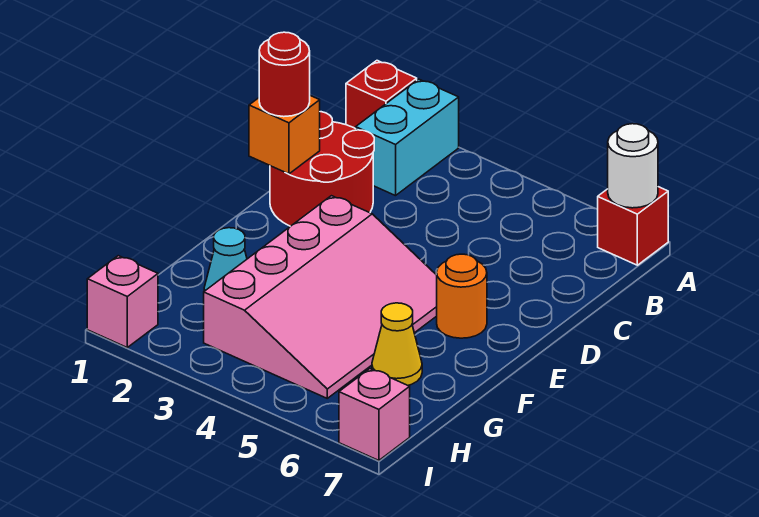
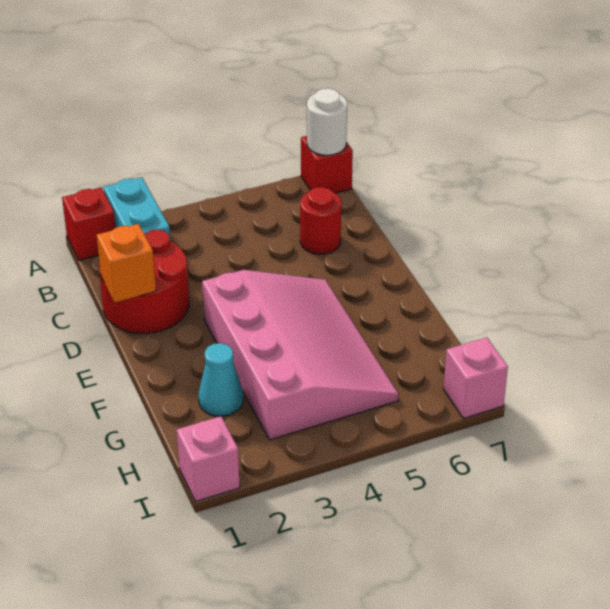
red round brick D1 level 3 -> red round brick C6 level 1
orange round brick E6 level 1 -> none
yellow cone G6 level 1 -> none

